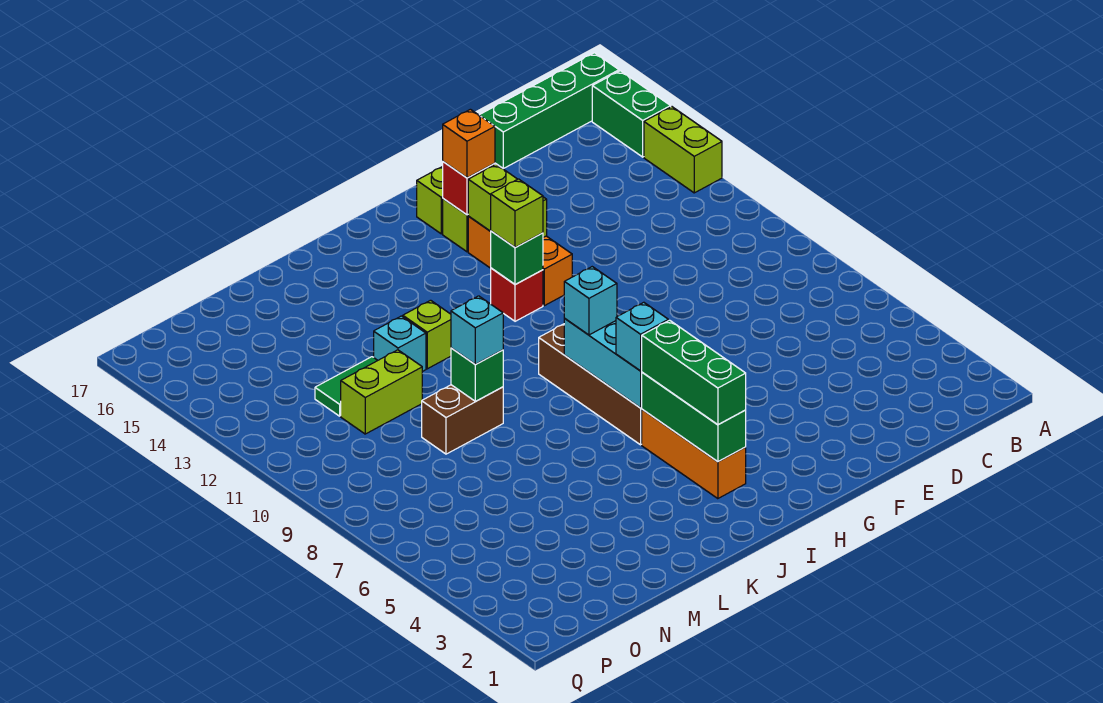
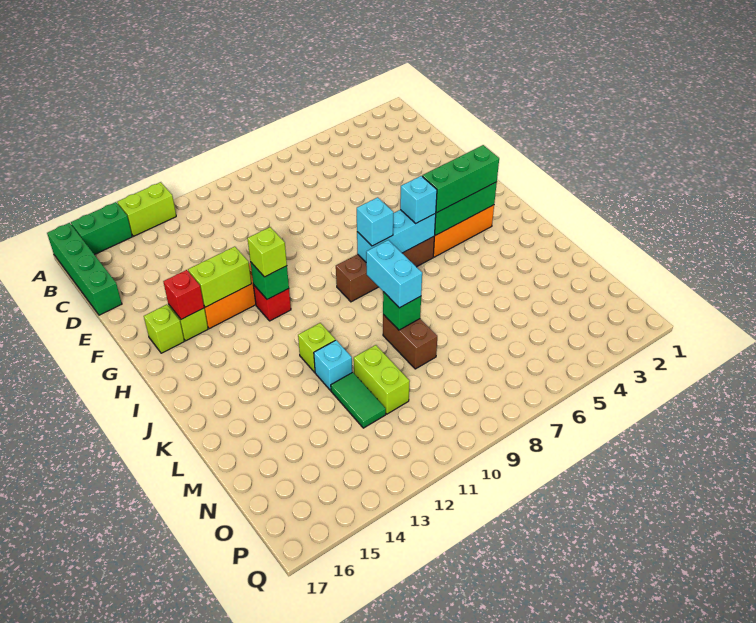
orange brick G15 level 3 -> none
cyan brick L9 level 3 -> cyan brick K9:L9 level 3

